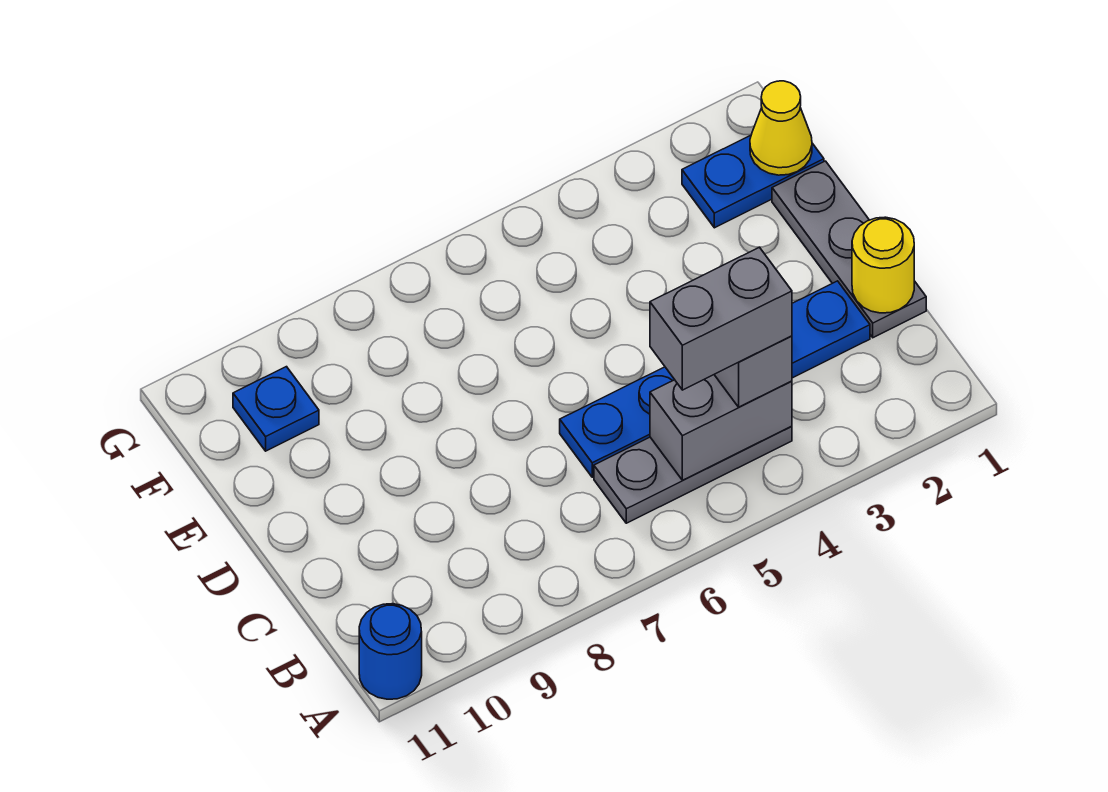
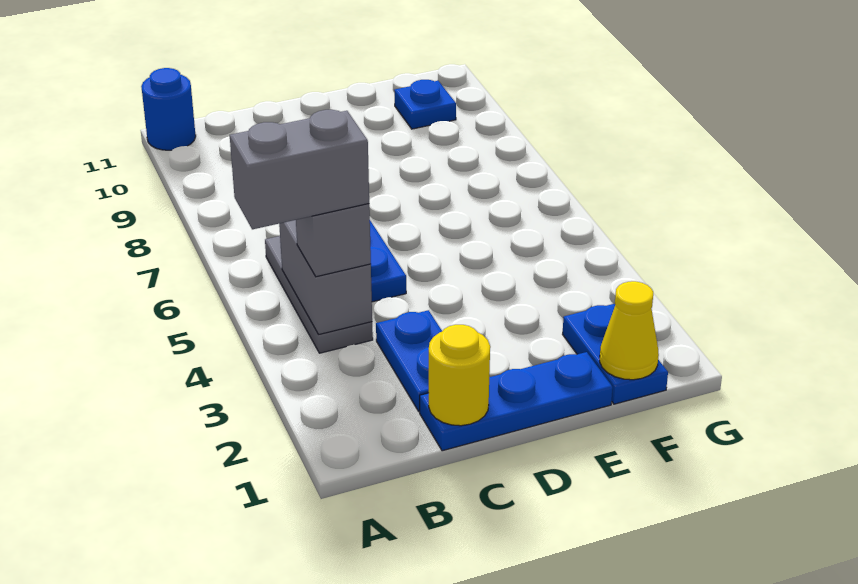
grey brick B4:B5 level 4 -> grey brick A4:B4 level 4
grey plate C1:E1 level 1 -> blue plate C1:E1 level 1

